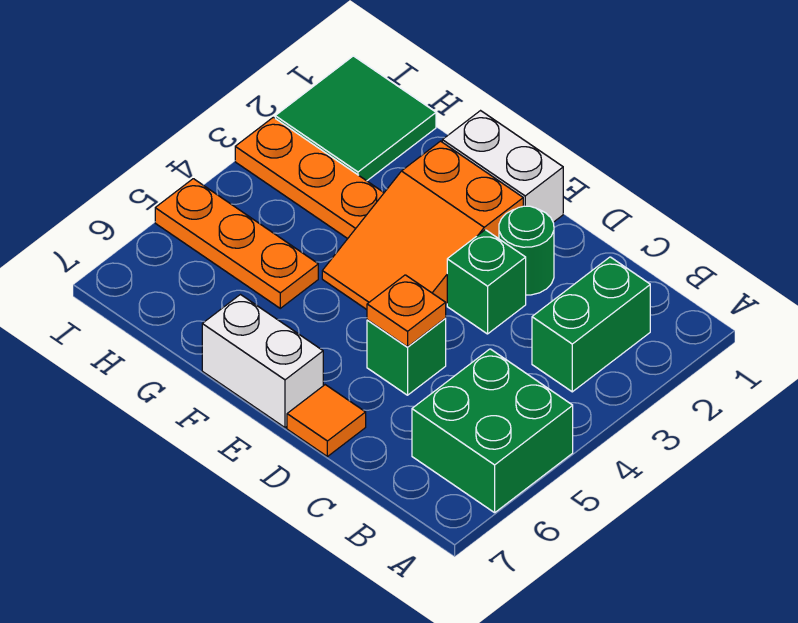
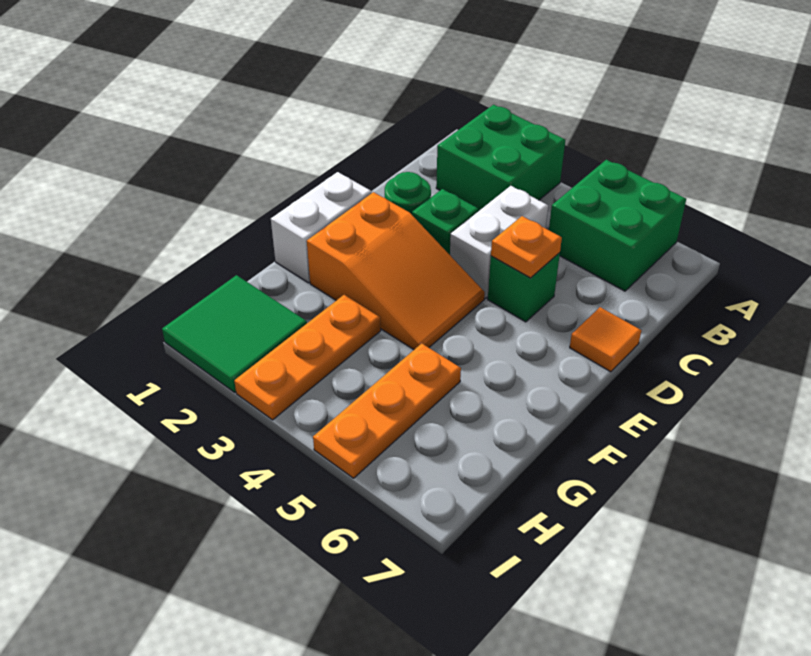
green brick B2:B3 level 1 -> green brick A2:B3 level 1
white brick E7:F7 level 1 -> white brick C4:D4 level 1

